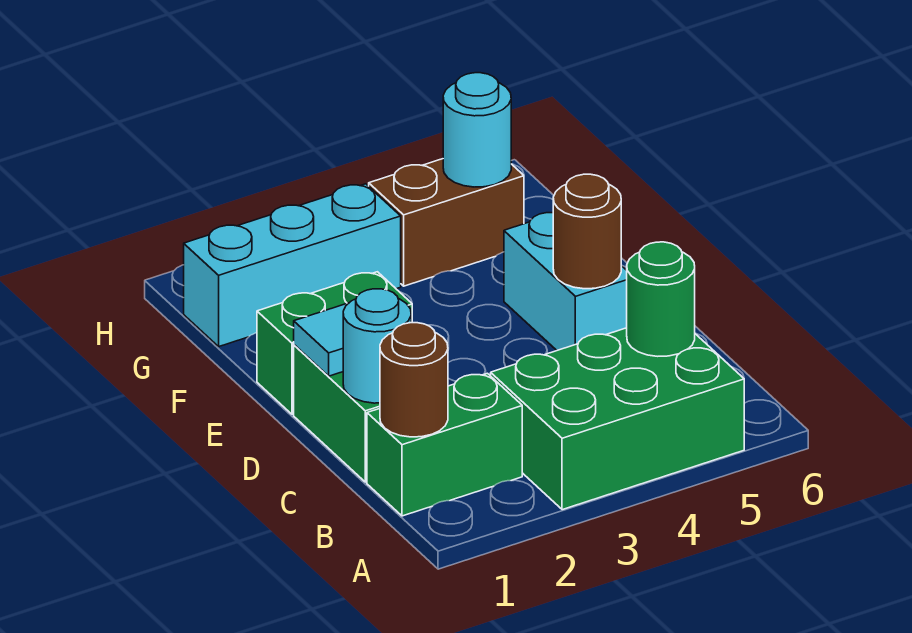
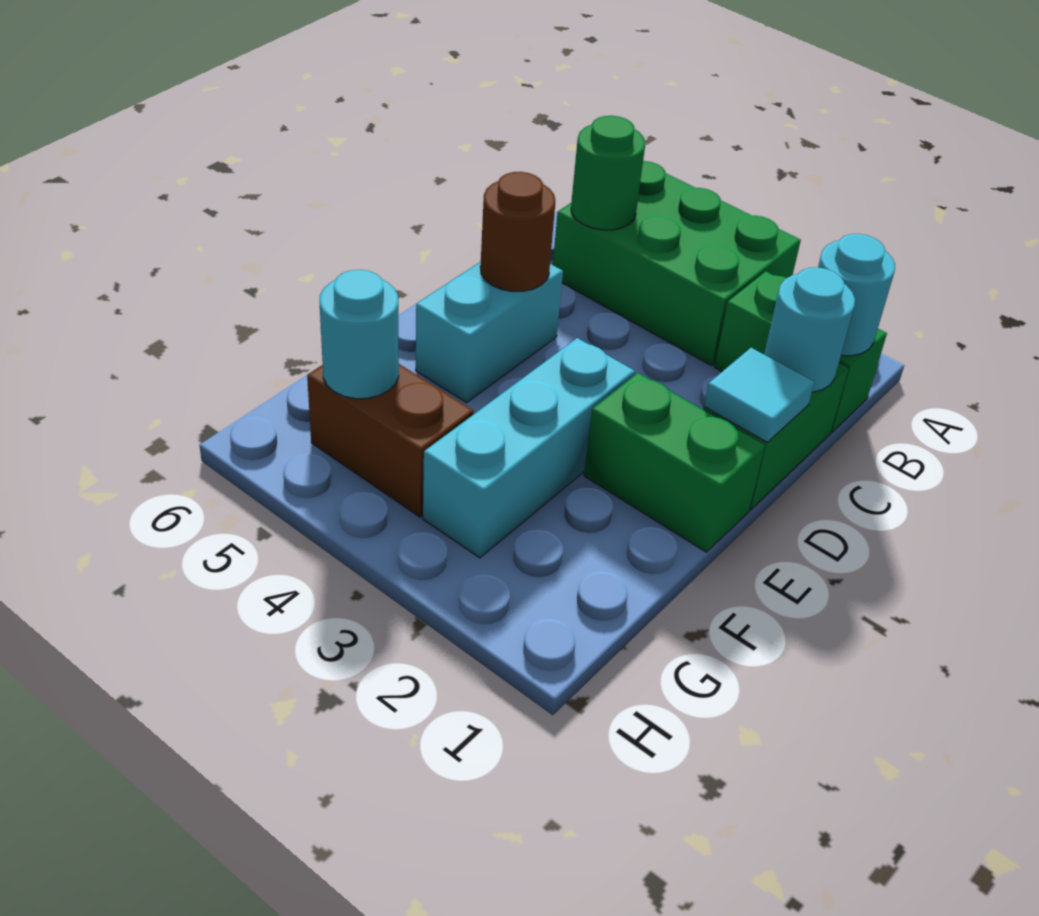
brown round brick B1 level 2 -> cyan round brick B1 level 2
cyan brick G1:G3 level 1 -> cyan brick E3:G3 level 1

